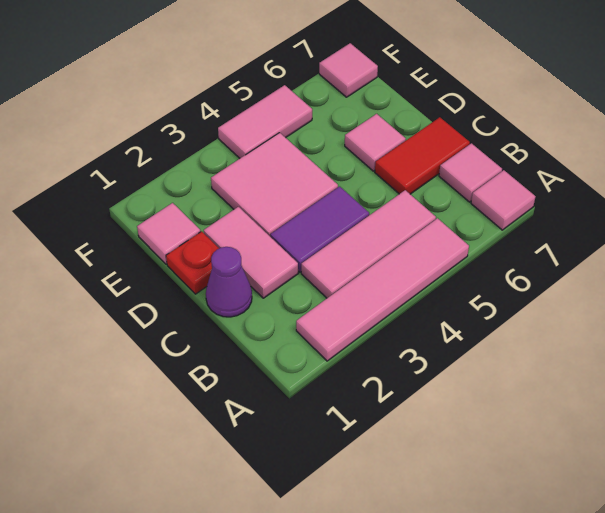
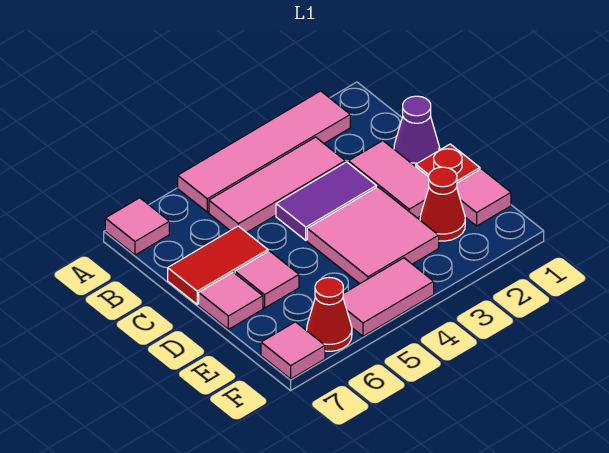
pink tile B7 level 1 -> pink tile D7 level 1
none -> red cone E2 level 1
none -> red cone F6 level 1

